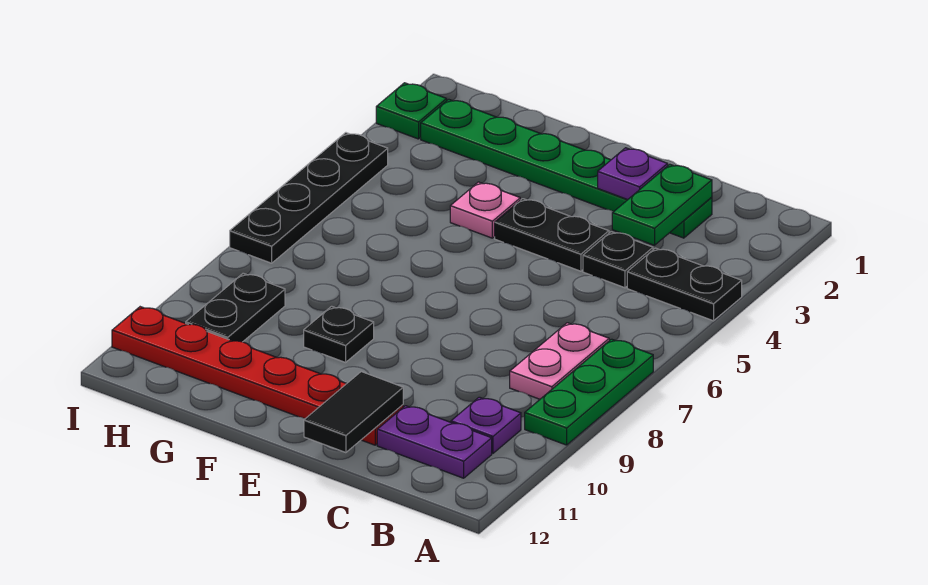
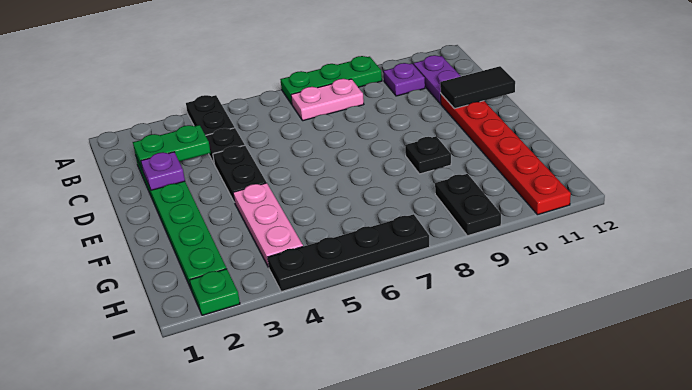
pink plate F4 level 1 -> pink plate F4:H4 level 1
black plate H9:H10 level 1 -> black plate H9:I9 level 1

